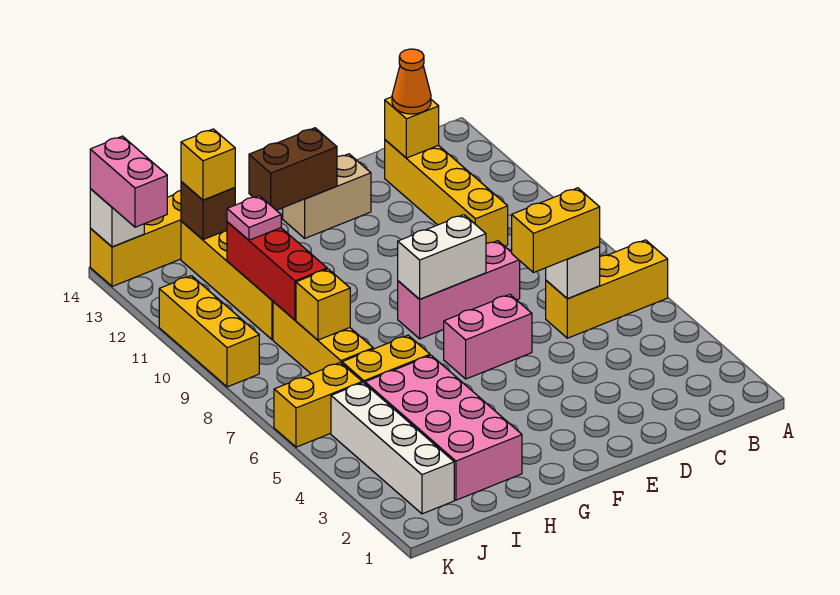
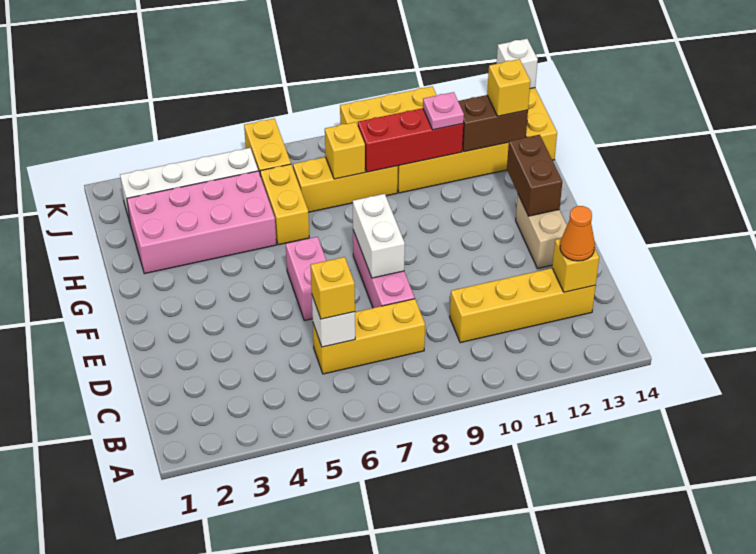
yellow brick A6:C6 level 1 -> yellow brick C6:C8 level 1
yellow brick C6:D6 level 3 -> yellow brick C6 level 3
brown brick I13 level 2 -> brown brick I12:I13 level 2
pink brick K13:K14 level 3 -> none

